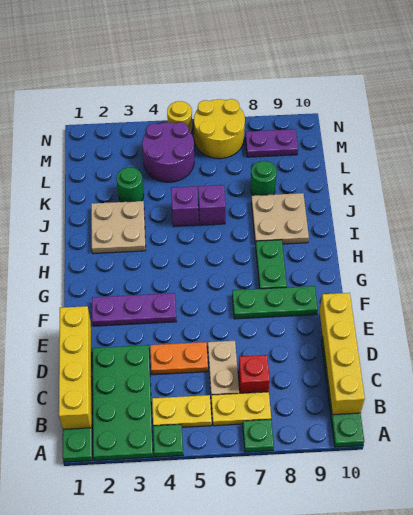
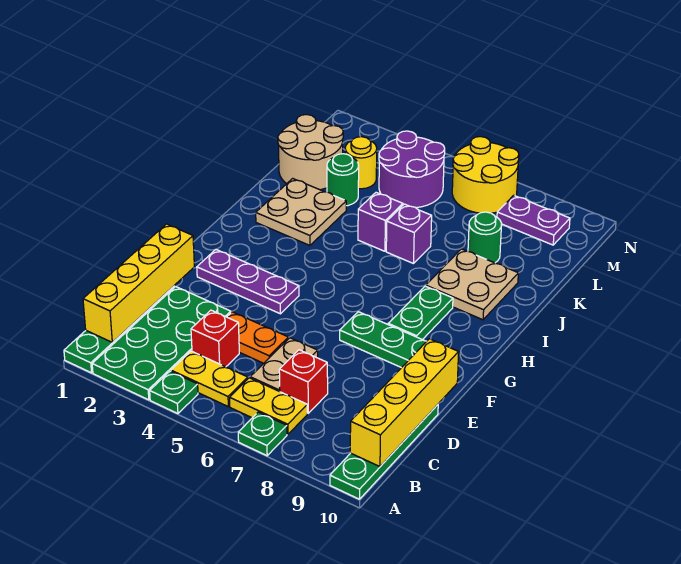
none -> red brick C4 level 1
none -> tan round brick K1:L2 level 1
yellow round brick N5 level 1 -> yellow round brick L3 level 1

